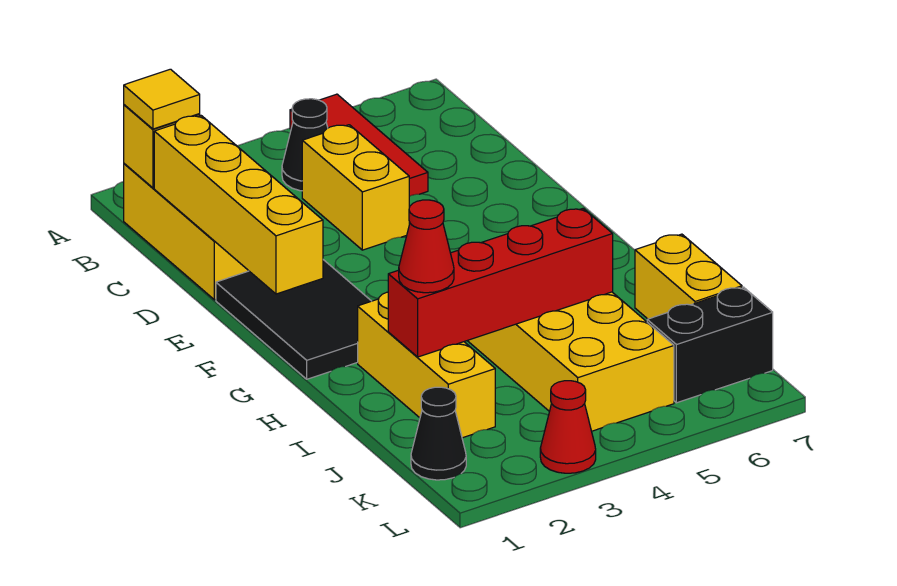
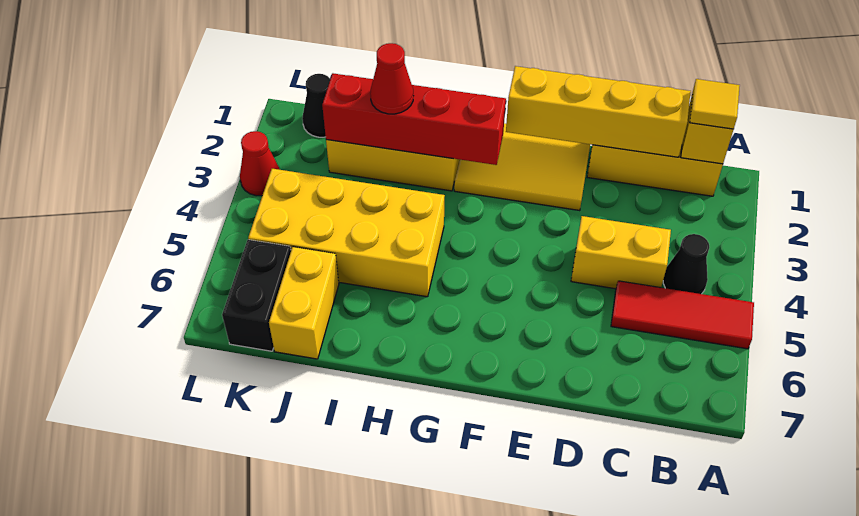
black tile E1:G2 level 1 -> yellow tile E1:G2 level 1
red brick I2:I5 level 2 -> red brick G2:J2 level 2
yellow brick I7:J7 level 1 -> yellow brick J6:J7 level 1

